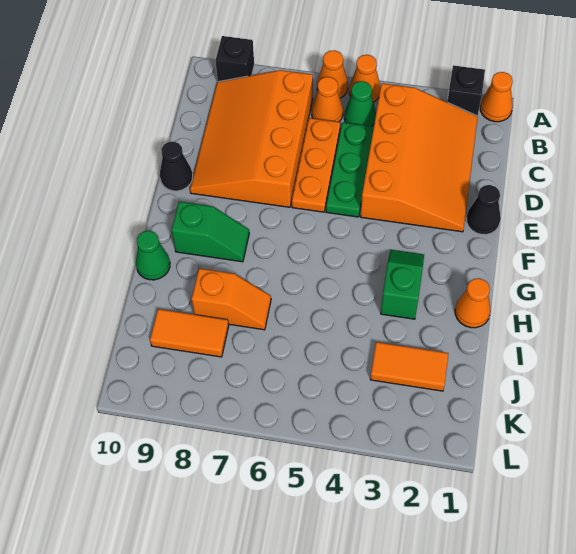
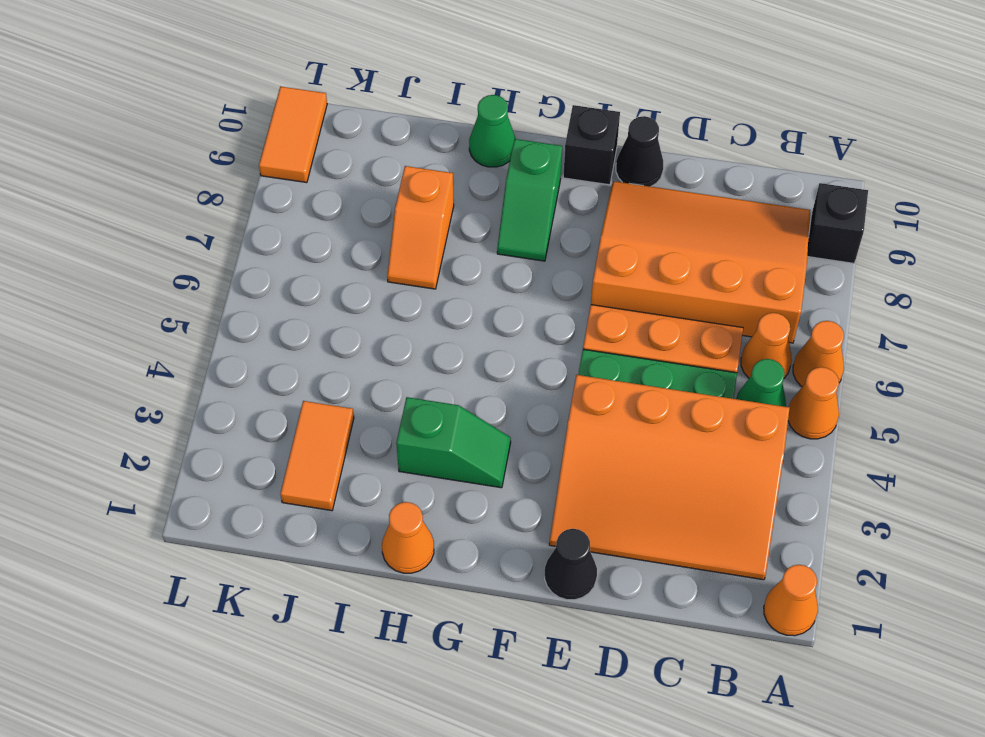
black brick A2 level 1 -> black brick F10 level 1
orange tile J8:J9 level 1 -> orange tile L9:L10 level 1

